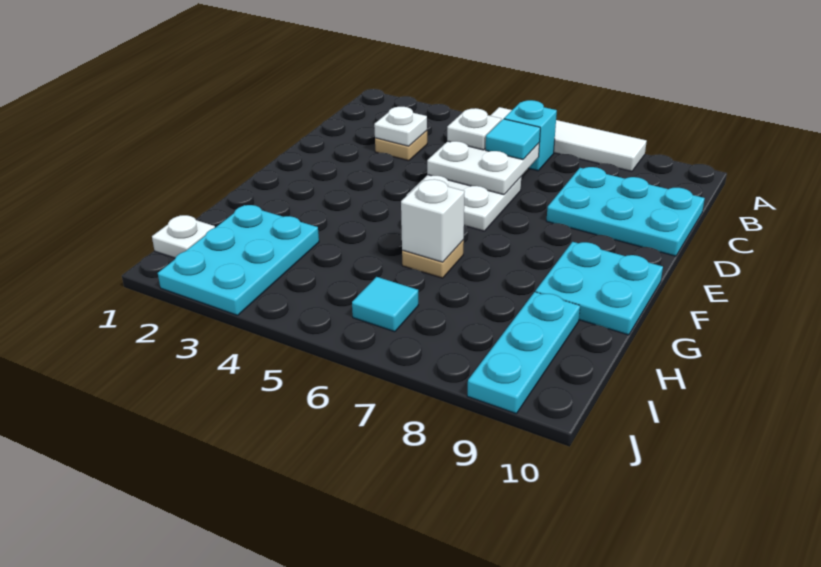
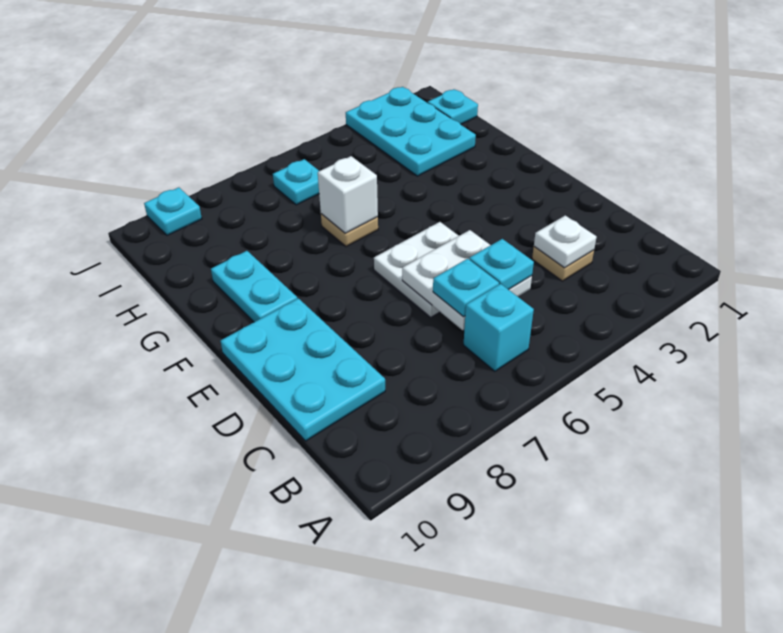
white tile A5:A8 level 1 -> none
white plate C5 level 3 -> cyan plate C5 level 3
cyan tile C6 level 3 -> cyan plate C6 level 3
cyan plate C8:D10 level 1 -> cyan plate C9:E10 level 1
cyan plate F9:G10 level 1 -> cyan plate F9:G9 level 1
cyan plate H9:J9 level 1 -> cyan plate J9 level 1
white plate I1 level 1 -> cyan plate I1 level 1
cyan tile I6 level 1 -> cyan plate I6 level 1

